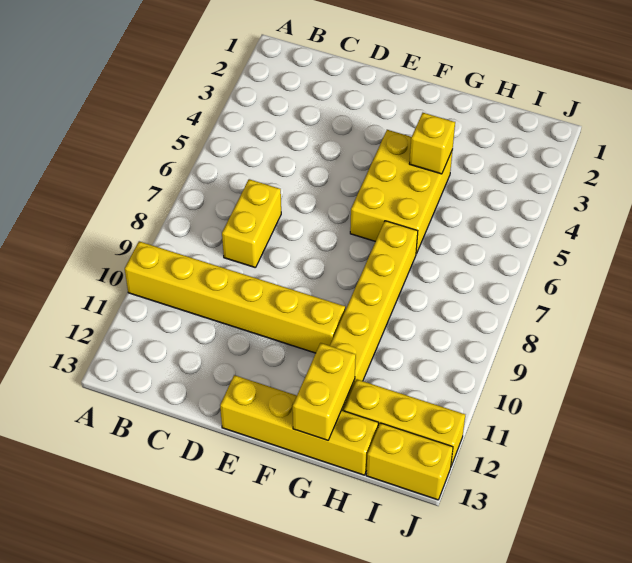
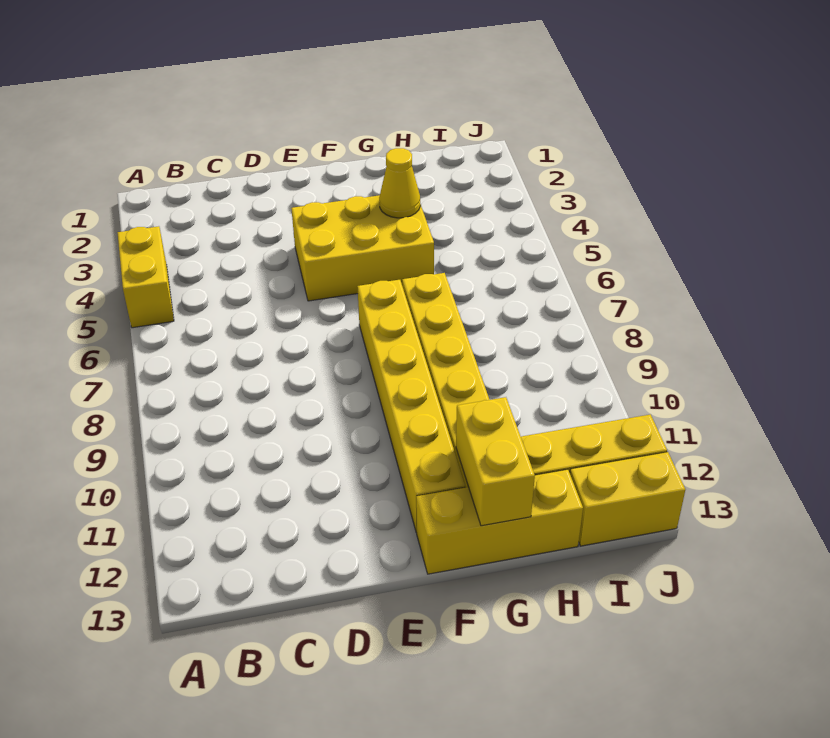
yellow brick A10:F10 level 1 -> yellow brick F7:F12 level 1
yellow brick C7:C8 level 1 -> yellow brick A4:A5 level 1
yellow brick E13:H13 level 1 -> yellow brick F13:H13 level 1
yellow brick F4:G6 level 1 -> yellow brick E4:G5 level 1
yellow brick G4 level 2 -> yellow cone G4 level 2

